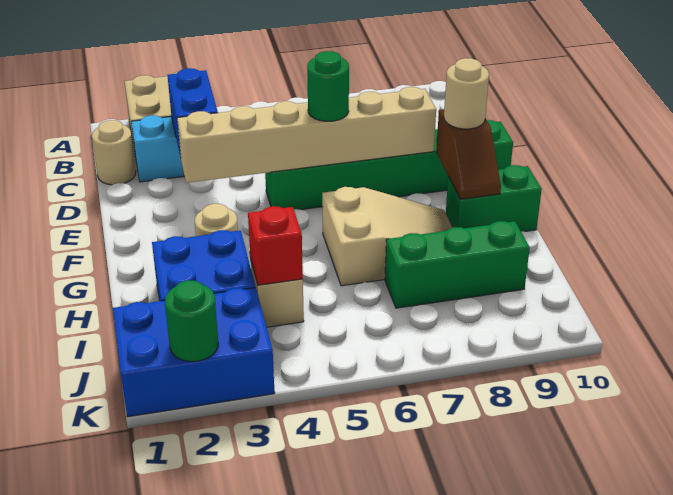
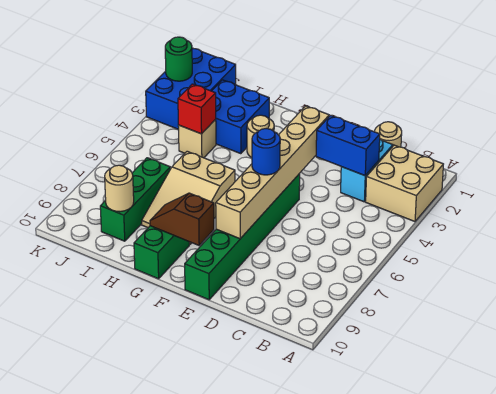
green round brick E6 level 3 -> blue round brick E6 level 3
tan round brick F9 level 3 -> tan round brick I9 level 2

